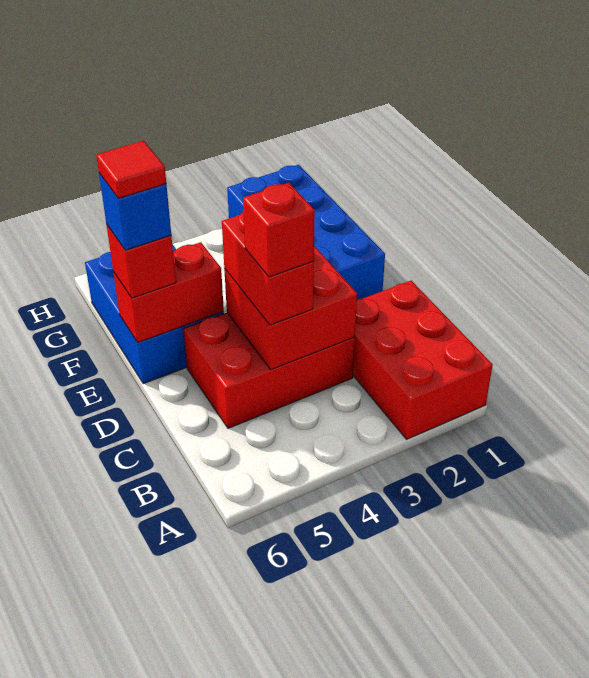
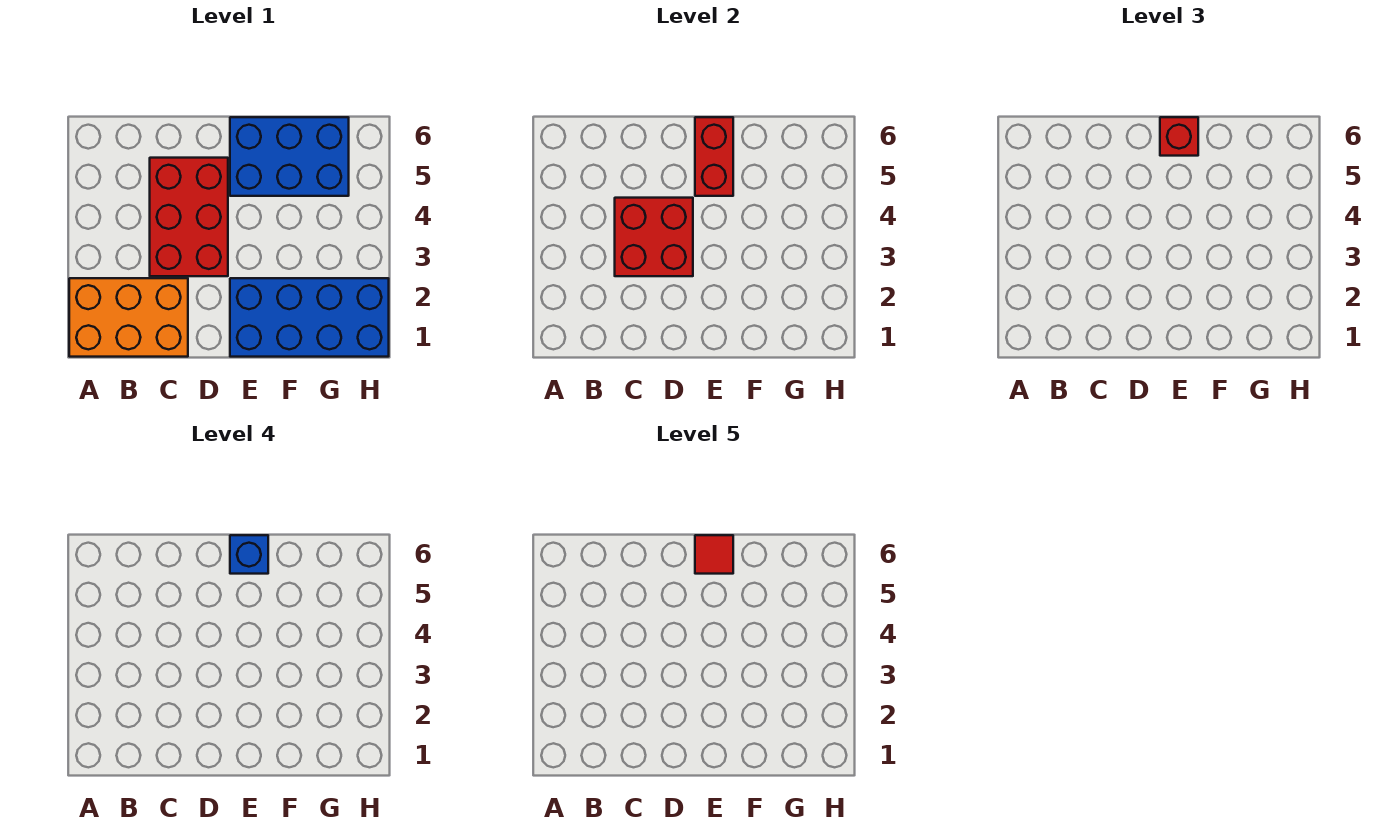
red brick A1:C2 level 1 -> orange brick A1:C2 level 1
red brick C4:D4 level 3 -> none
red brick C4 level 4 -> none

